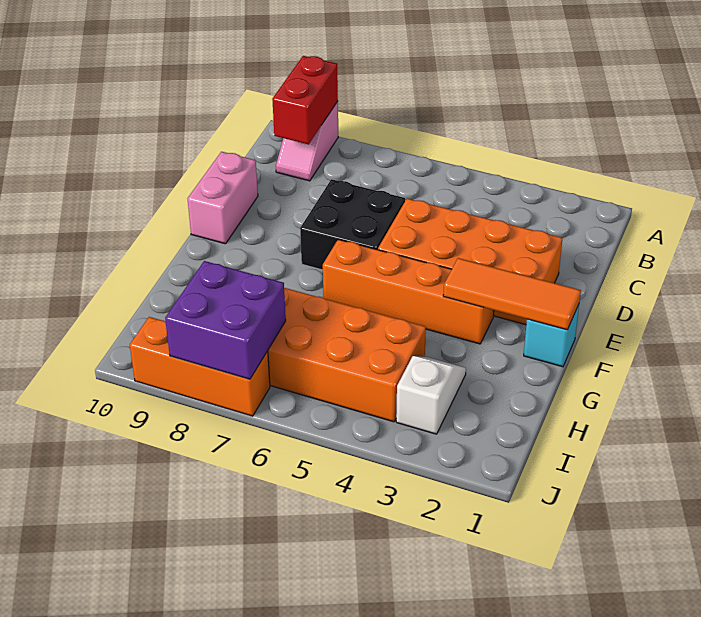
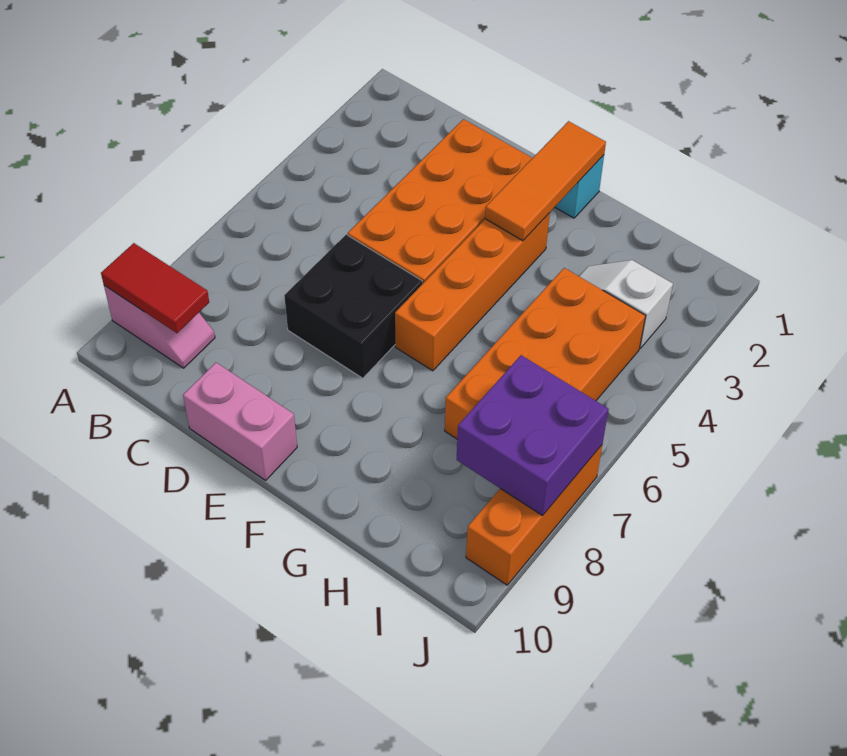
red brick A9:B9 level 2 -> red tile A9:B9 level 2

